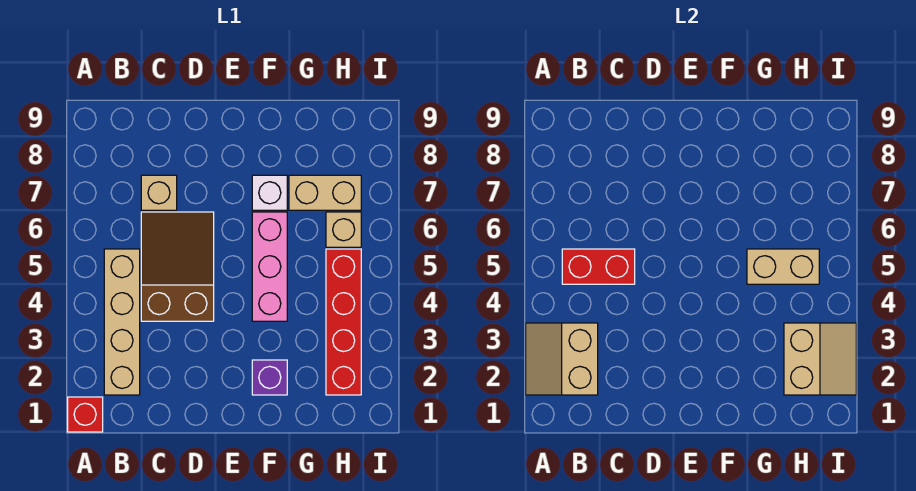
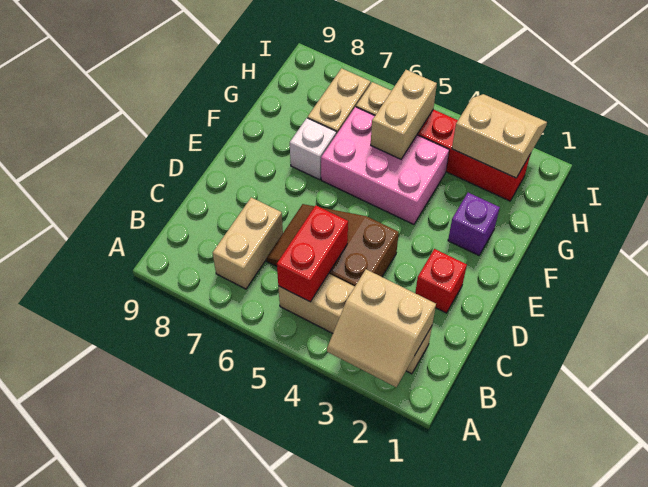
red brick A1 level 1 -> red brick D2 level 1
tan brick C7 level 1 -> tan brick B7:C7 level 1
pink brick F4:F6 level 1 -> pink brick F4:G6 level 1

